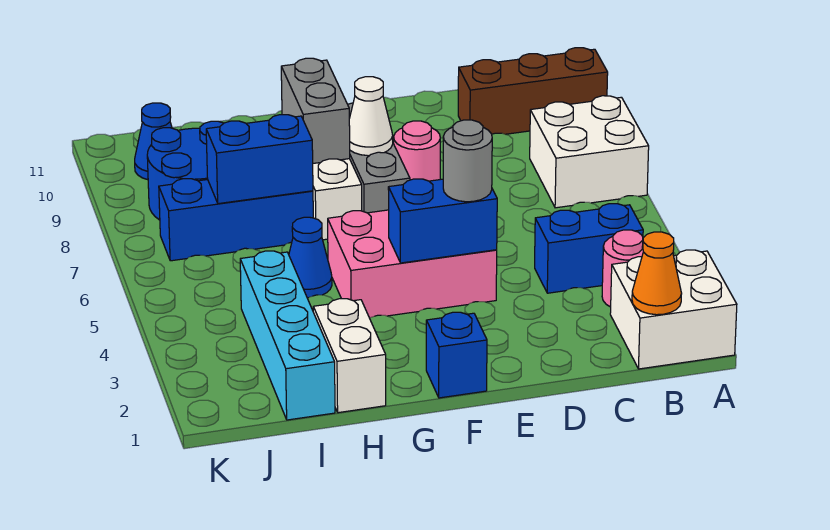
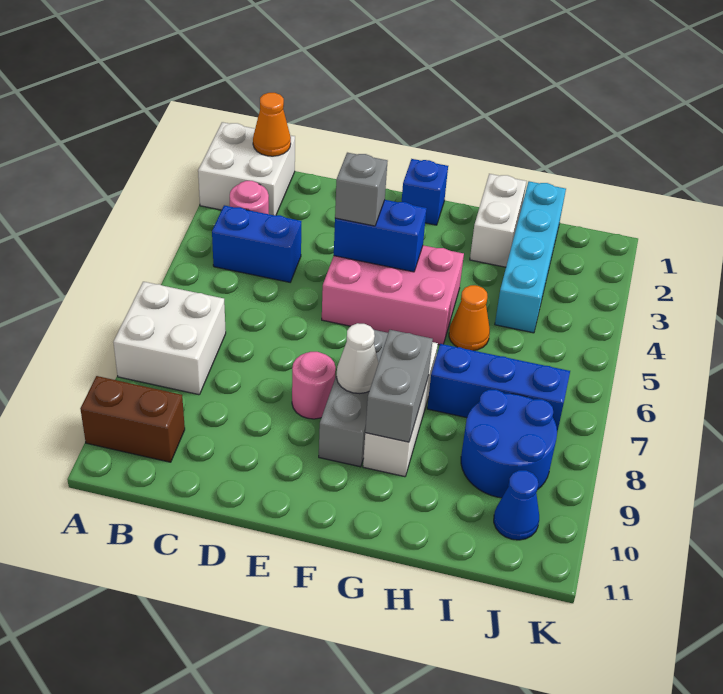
brown brick A10:C10 level 1 -> brown brick A10:B10 level 1
grey round brick E4 level 3 -> grey brick E4 level 3
blue cone H5 level 1 -> orange cone H5 level 1
blue brick H7:I7 level 2 -> none

